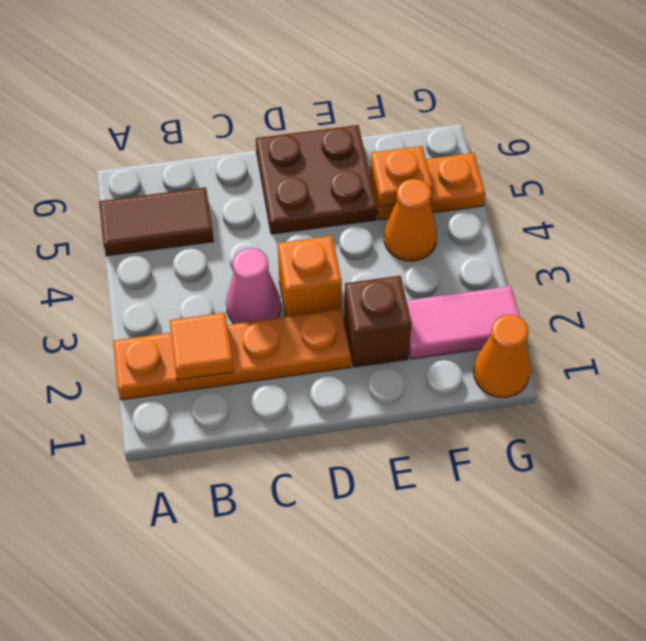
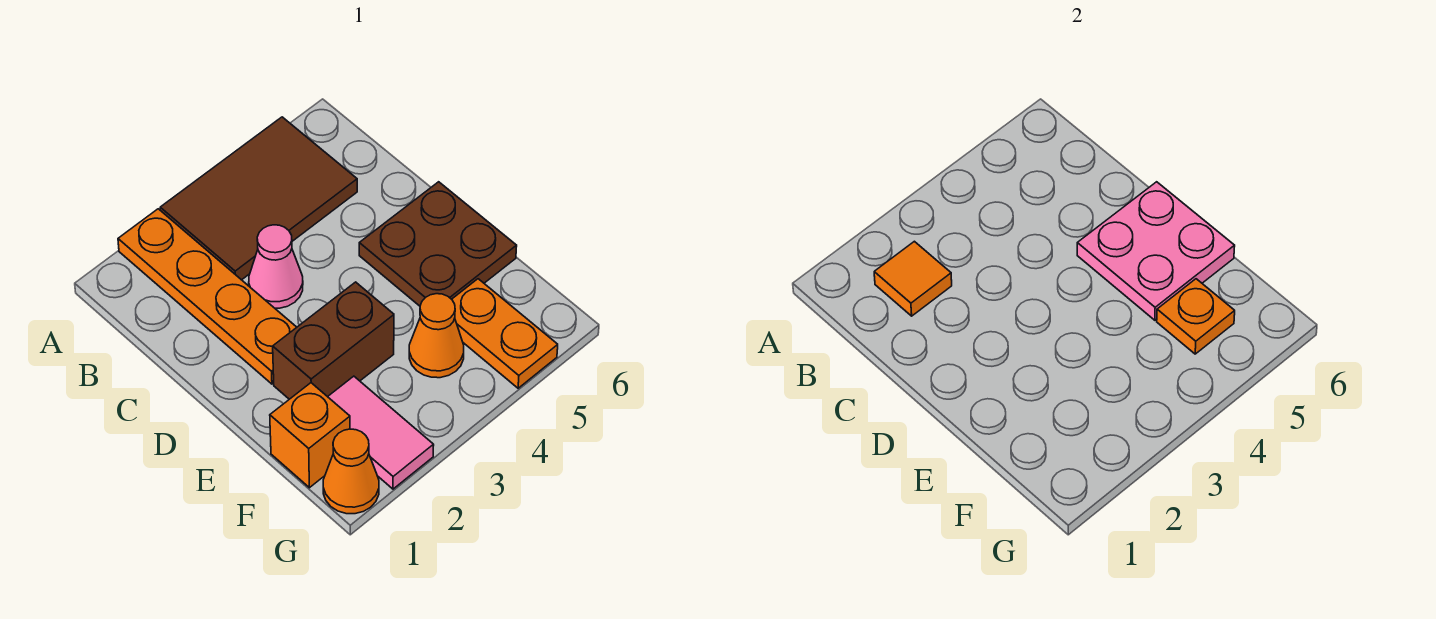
brown tile A5:B5 level 1 -> brown tile A3:B5 level 1
orange brick D3 level 1 -> orange brick F1 level 1
none -> pink plate D5:E6 level 2
brown brick E2 level 1 -> brown brick E2:E3 level 1

